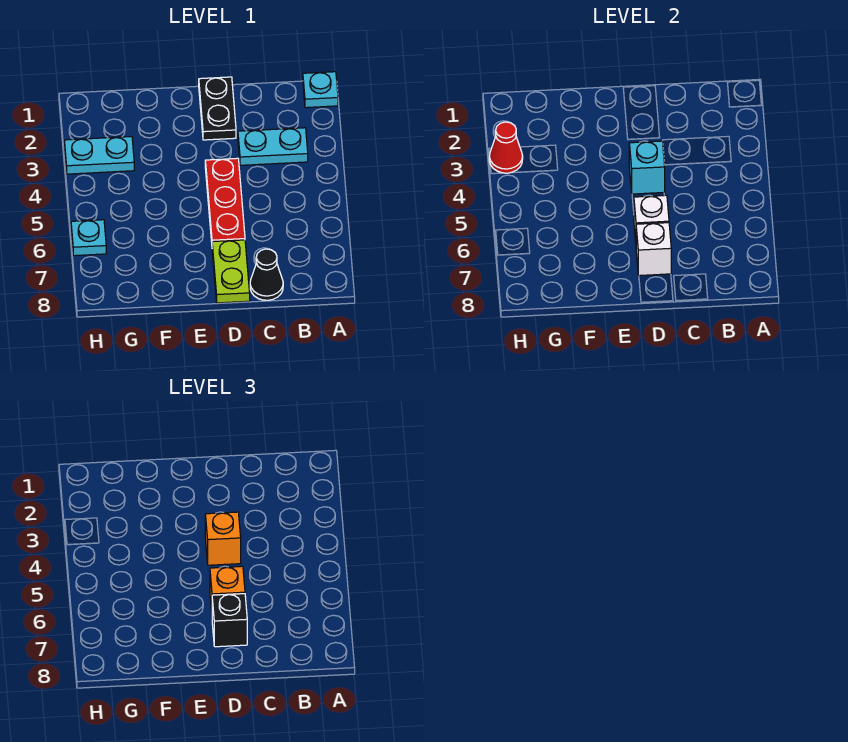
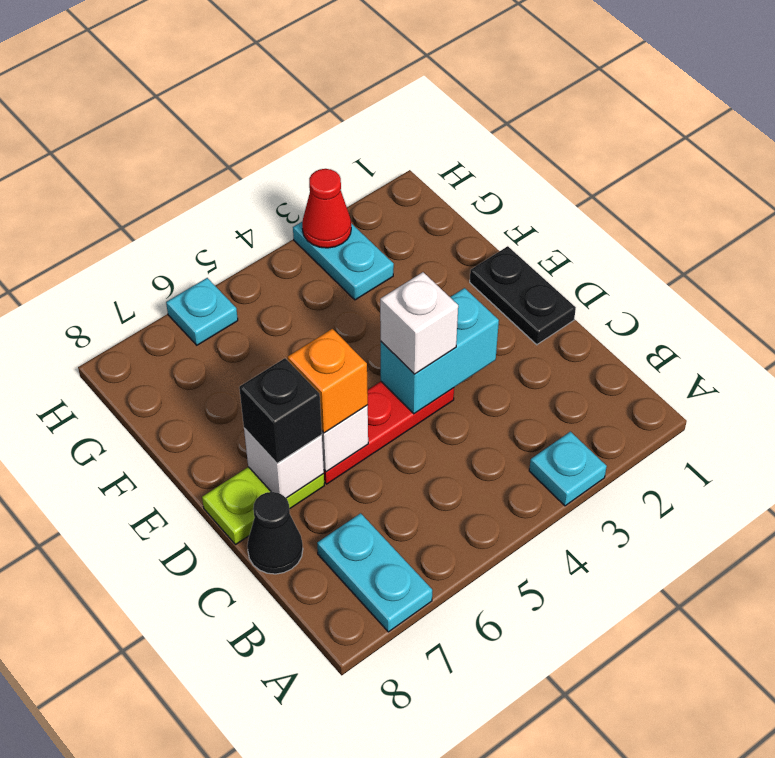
cyan plate A1 level 1 -> cyan plate A3 level 1
cyan plate B3:C3 level 1 -> cyan plate A7:B7 level 1
black plate D1:D2 level 1 -> black plate D1:E1 level 1
cyan brick D4 level 2 -> cyan brick D3:D4 level 2
orange brick D4 level 3 -> white brick D4 level 3

